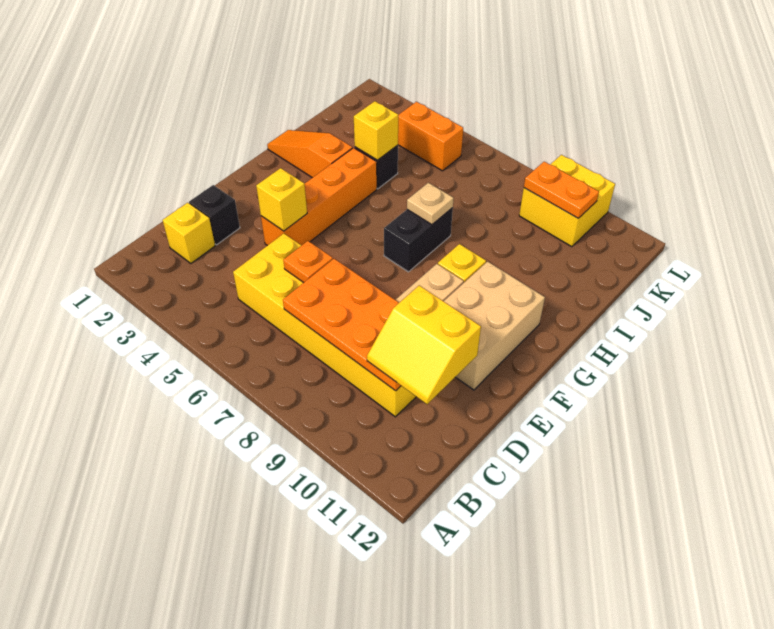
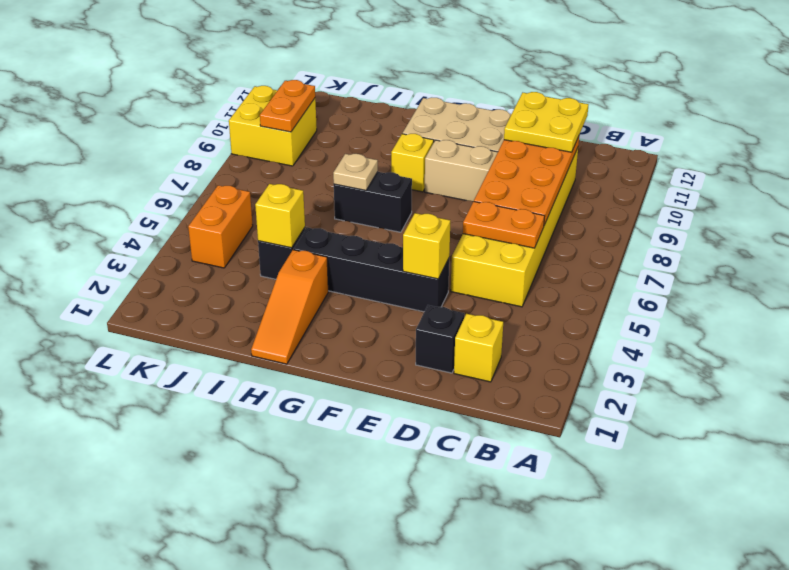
yellow slope C10:D11 level 3 top D -> yellow plate C10:D11 level 3
orange plate D6 level 2 -> orange plate C6:D6 level 2
orange brick E4:H4 level 1 -> black brick E4:H4 level 1

